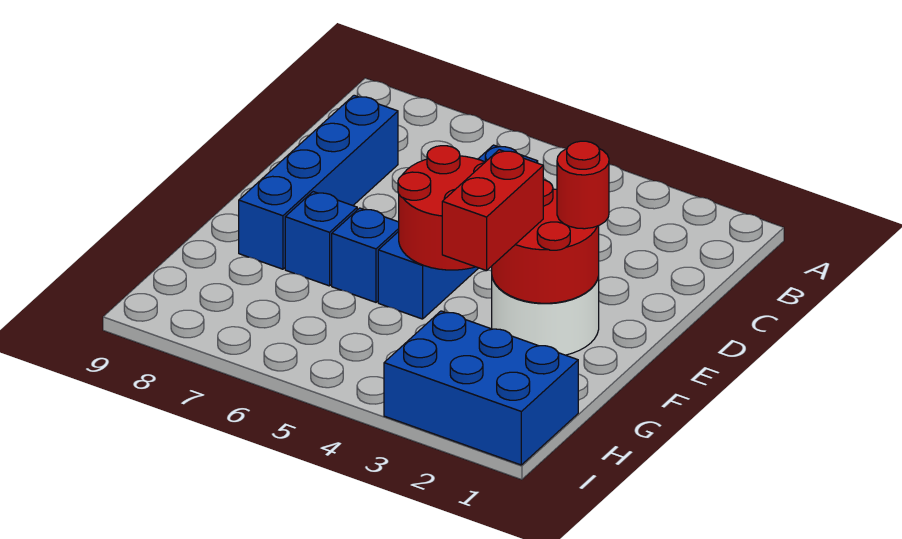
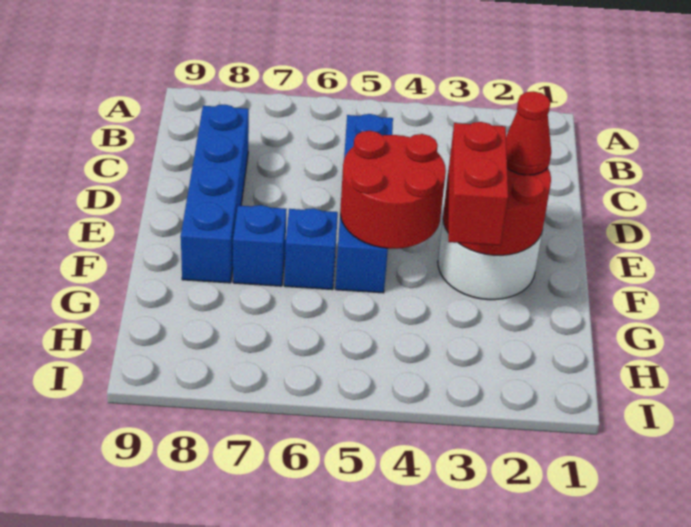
red round brick E2 level 3 -> red cone E2 level 3
blue brick H1:I3 level 1 -> none

